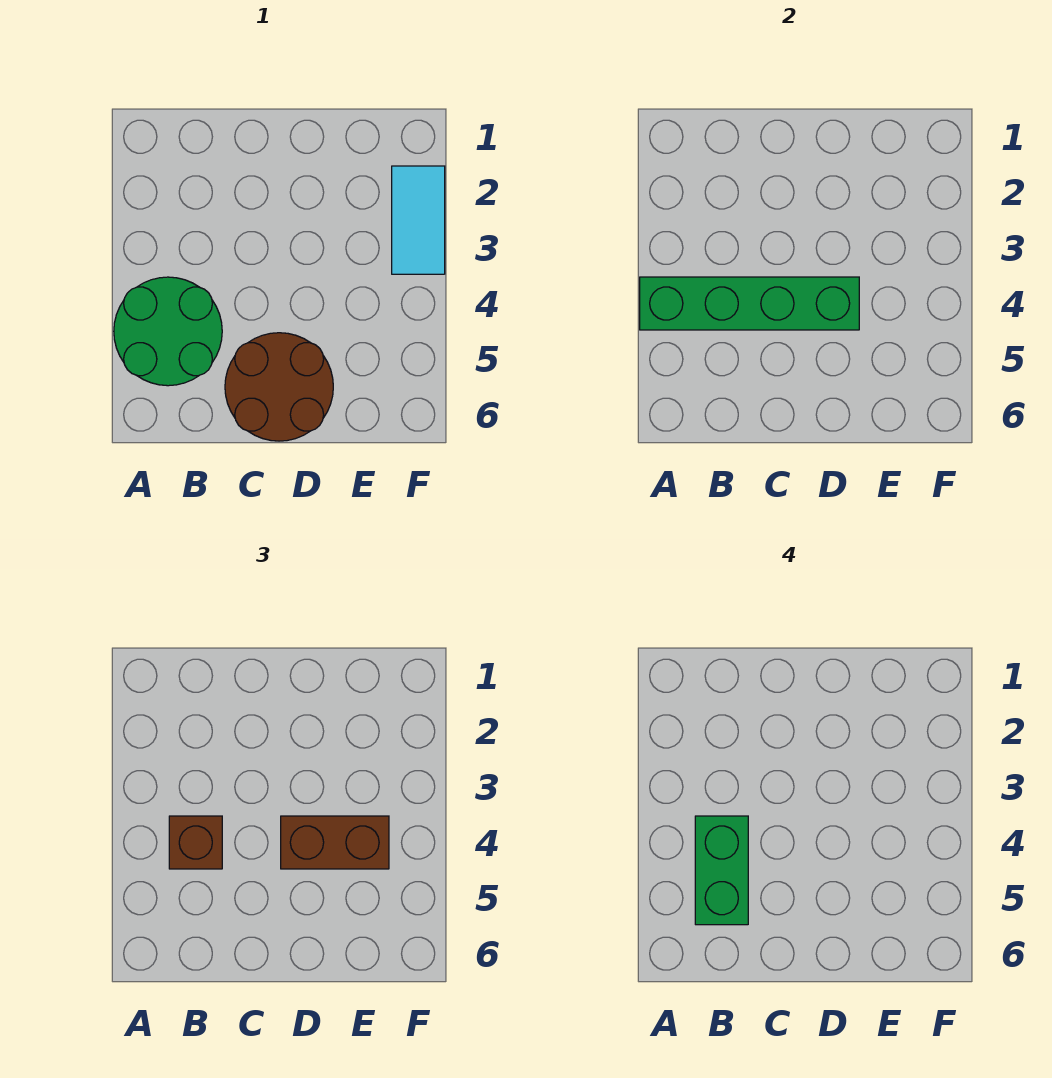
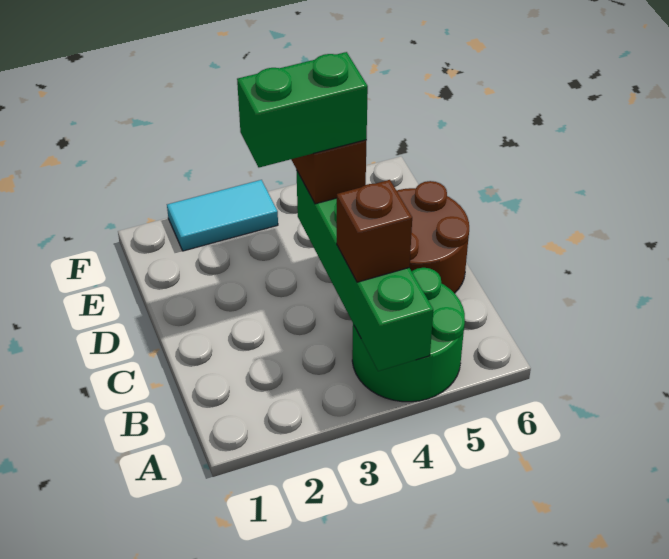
green brick B4:B5 level 4 -> green brick D3:D4 level 4

